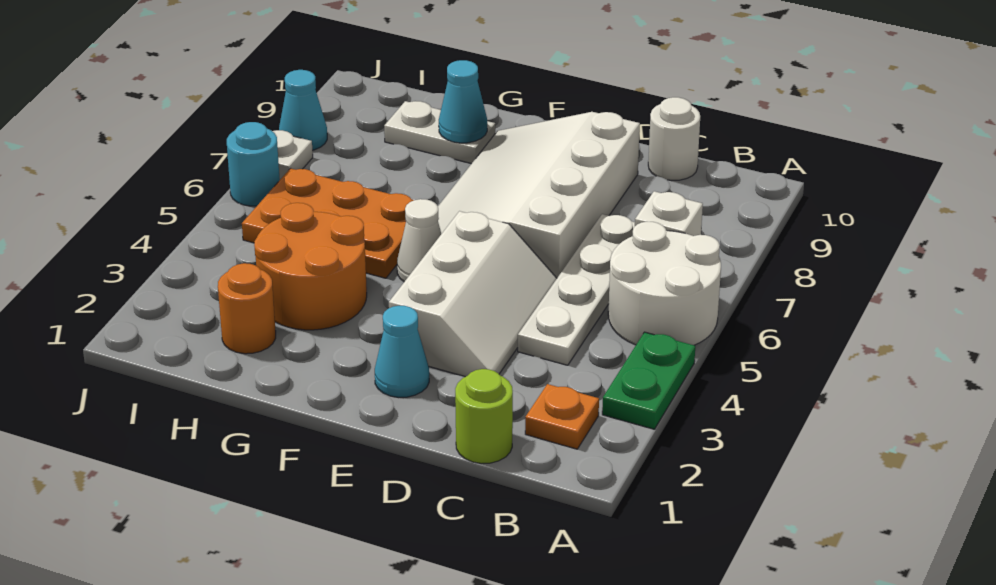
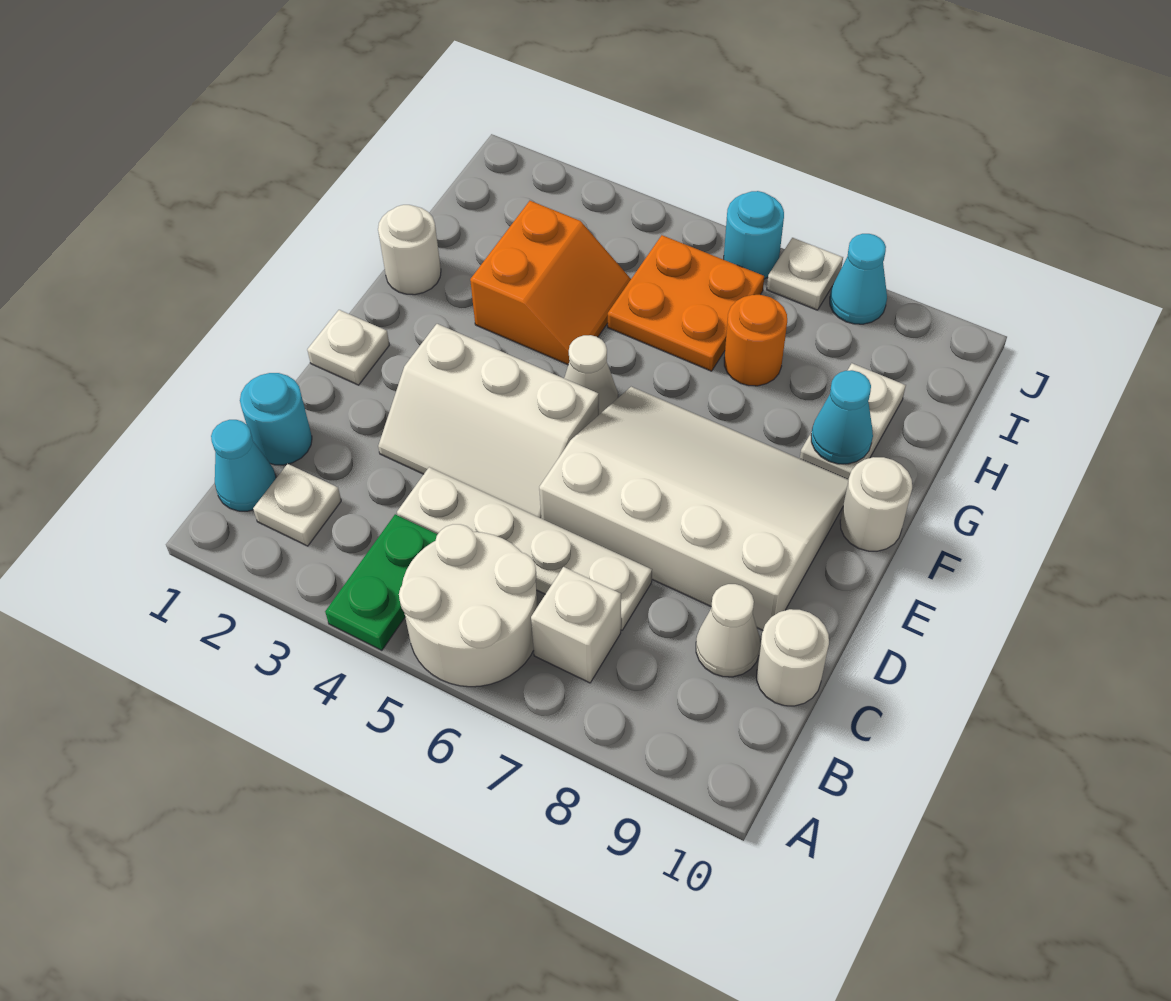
green plate A3:A4 level 1 -> green plate A4:B4 level 1
orange plate B2 level 1 -> white plate B2 level 1
lime round brick C1 level 1 -> cyan round brick C1 level 1
none -> white cone C9 level 1
none -> white plate E1 level 1
cyan cone E2 level 1 -> cyan cone B1 level 1
none -> white round brick F10 level 1
none -> white round brick G1 level 1
orange round brick G3:H4 level 1 -> orange slope G3:H4 level 1 top 3
orange plate G5:I6 level 1 -> orange plate H5:I6 level 1
orange round brick H2 level 1 -> orange round brick H7 level 1

